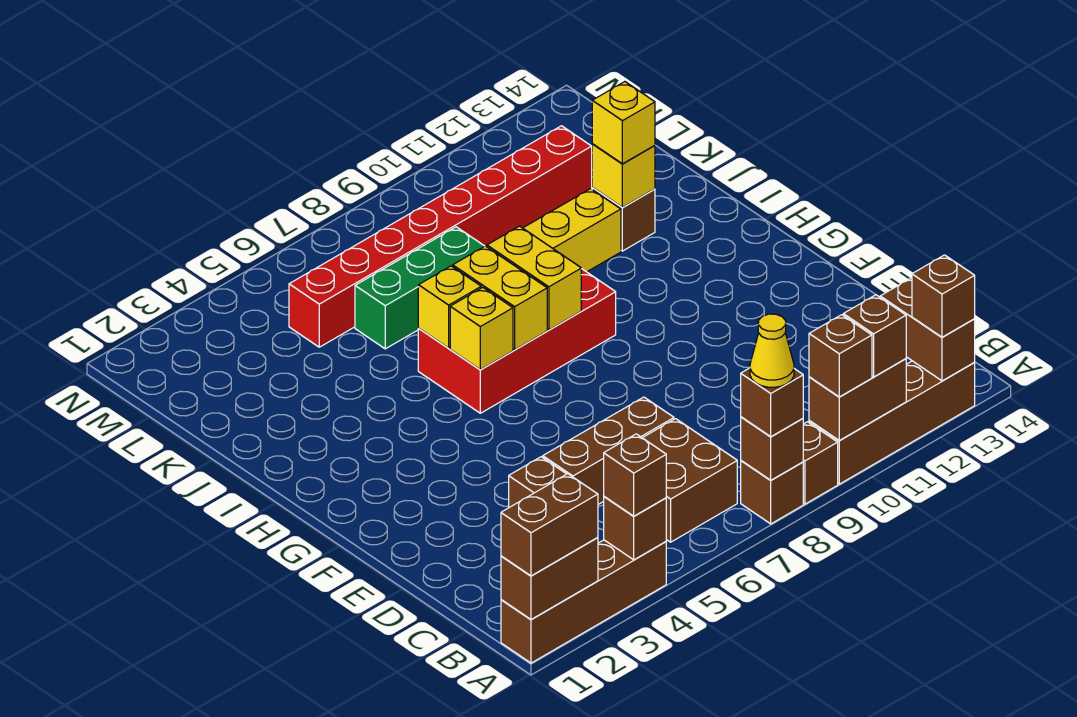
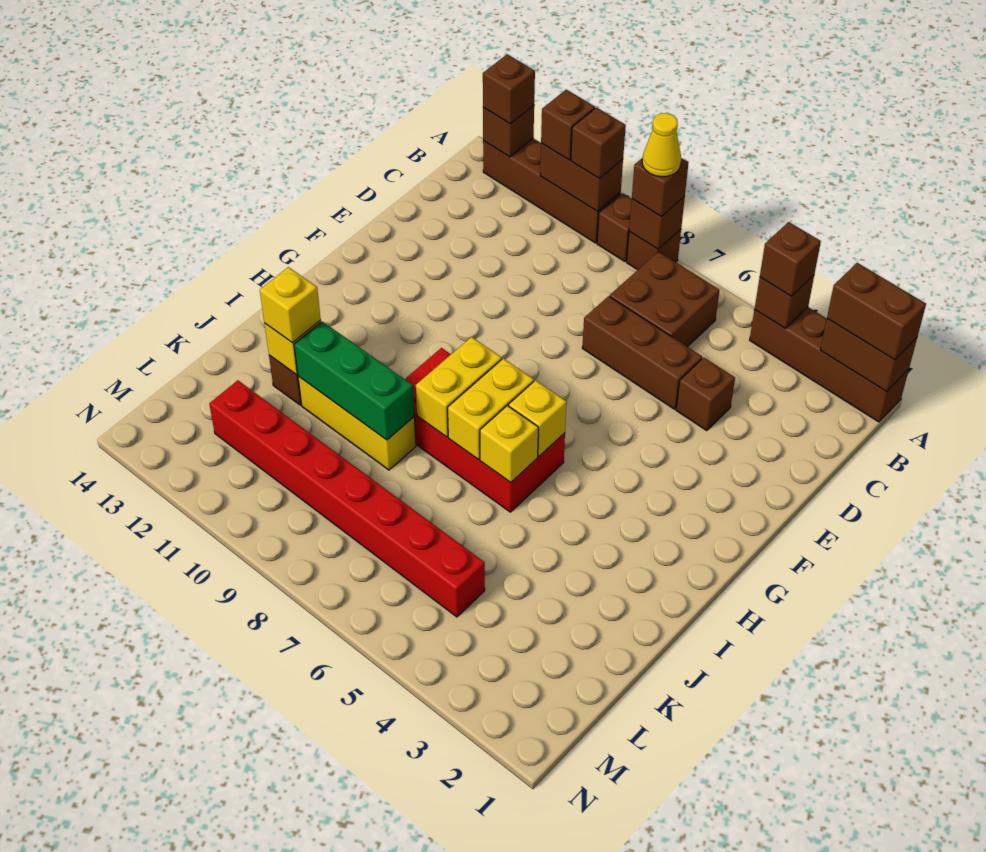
brown brick A13:B13 level 2 -> brown brick A13 level 2
green brick K6:K8 level 1 -> green brick J9:J11 level 2

